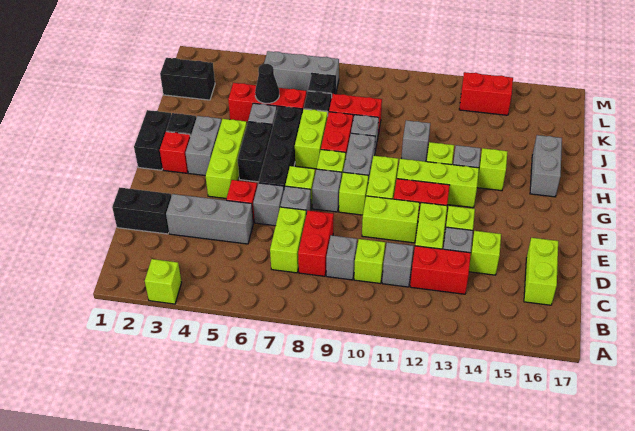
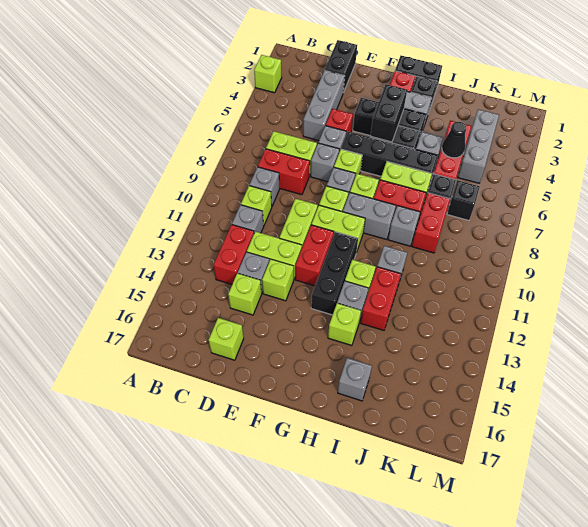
lime brick C16:D16 level 1 -> lime brick D16 level 1
lime brick F4:H4 level 1 -> black brick F4:H4 level 1
lime brick G11:G13 level 1 -> black brick G11:G13 level 1
grey brick H16:I16 level 1 -> grey brick I16 level 1
black brick K1:K2 level 1 -> black brick G4:G5 level 2
grey brick L5:L7 level 1 -> grey brick K3:K5 level 1
red brick L13:L14 level 1 -> red brick I12:I13 level 1

